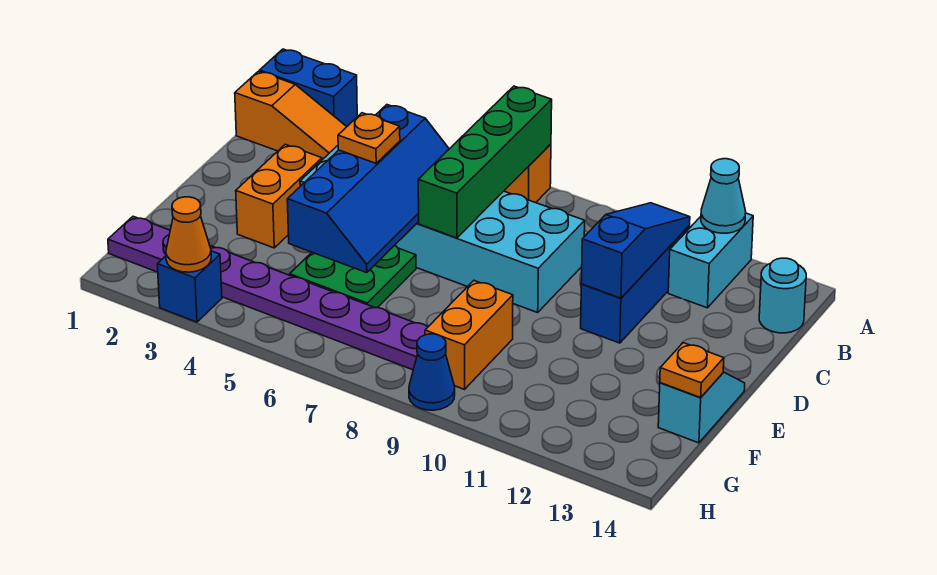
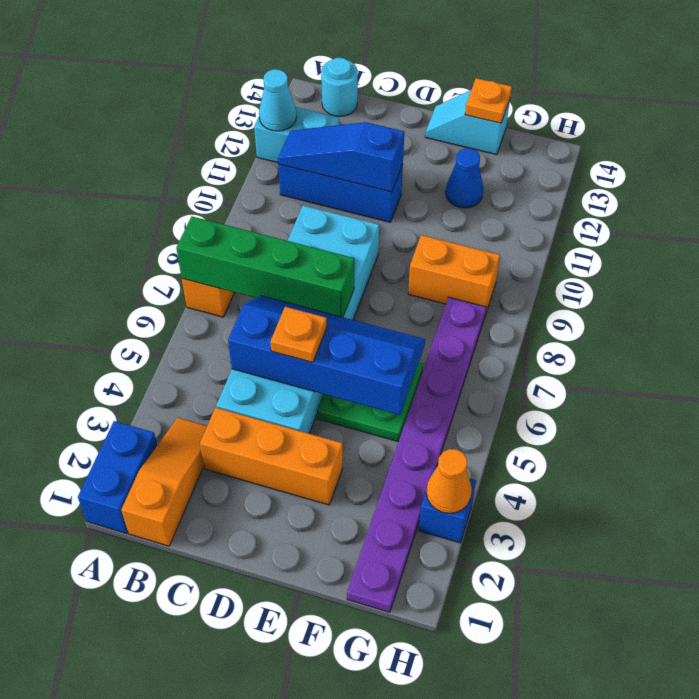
orange brick D3:E3 level 1 -> orange brick C3:E3 level 1
blue cone H9 level 1 -> blue cone F12 level 1

